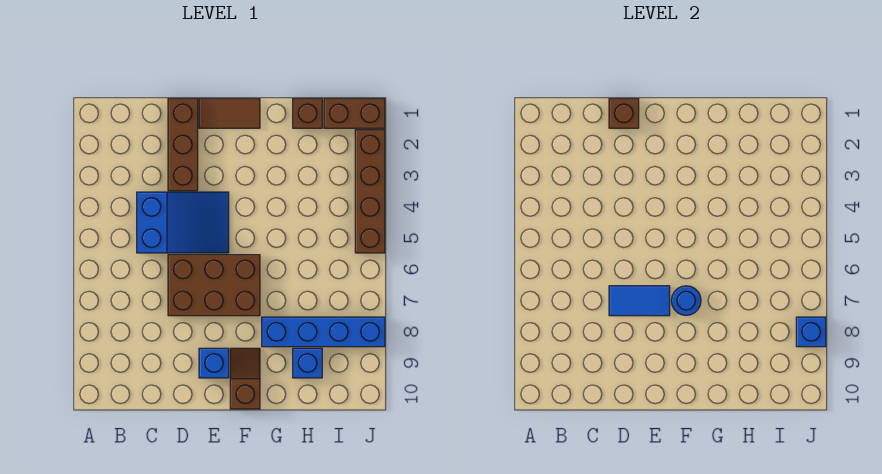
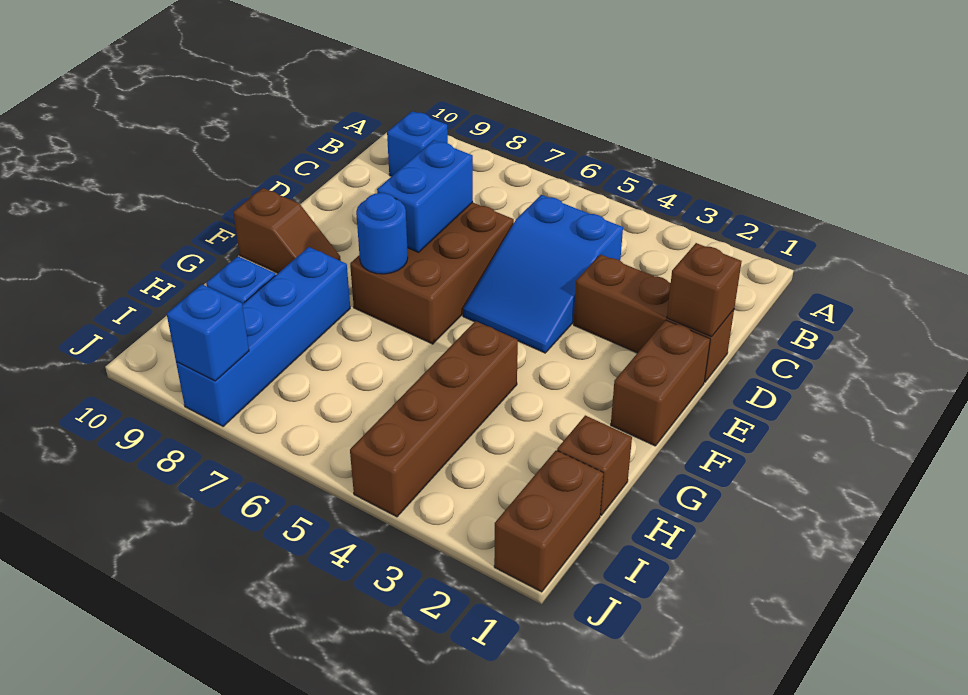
blue tile D7:E7 level 2 -> blue brick D7:E7 level 2
brown tile E1:F1 level 1 -> brown brick E1:F1 level 1
blue brick E9 level 1 -> blue brick B9 level 1
brown brick J2:J5 level 1 -> brown brick G4:J4 level 1

